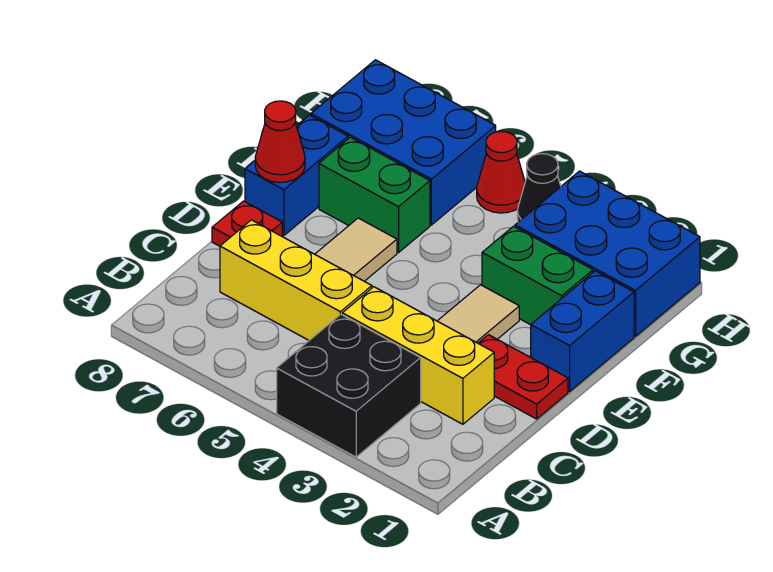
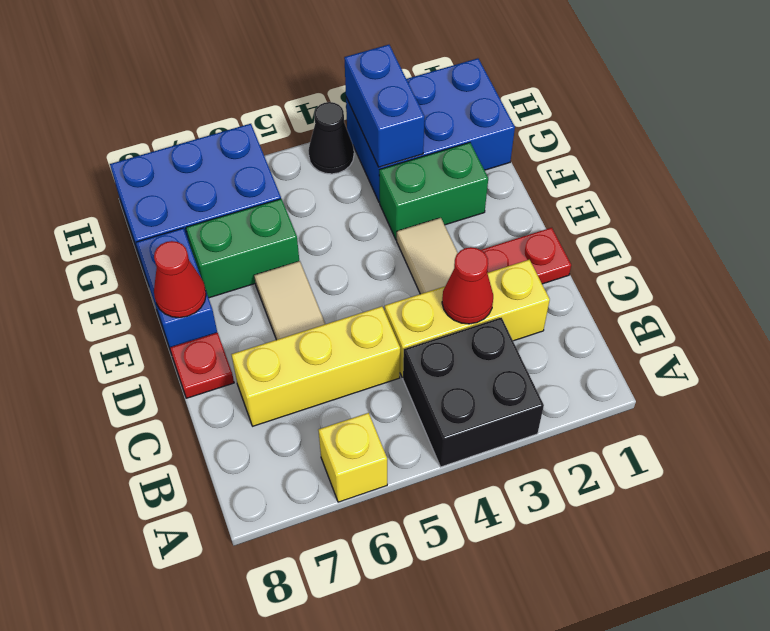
none -> yellow brick A6 level 1
blue brick E1:F1 level 1 -> blue brick G3:H3 level 2
red cone H5 level 1 -> red cone C3 level 2

